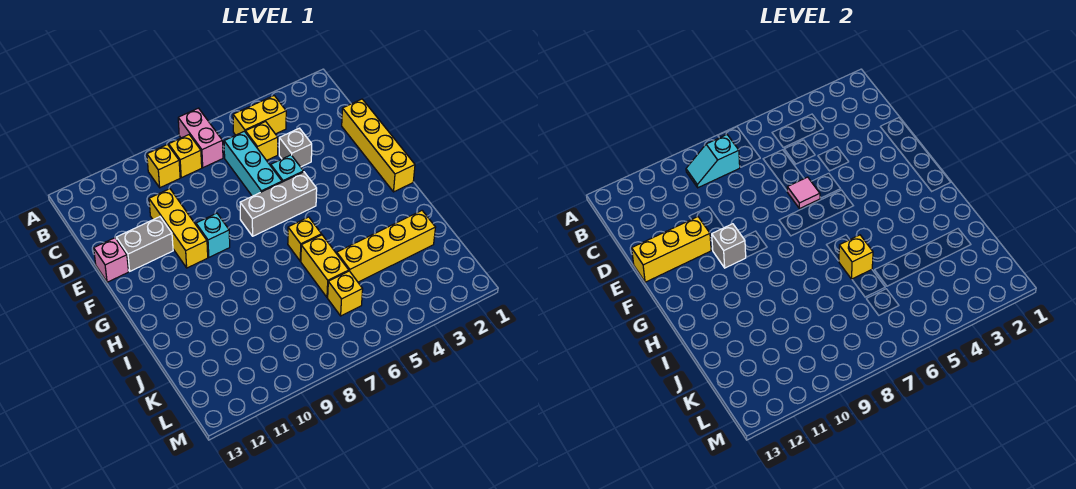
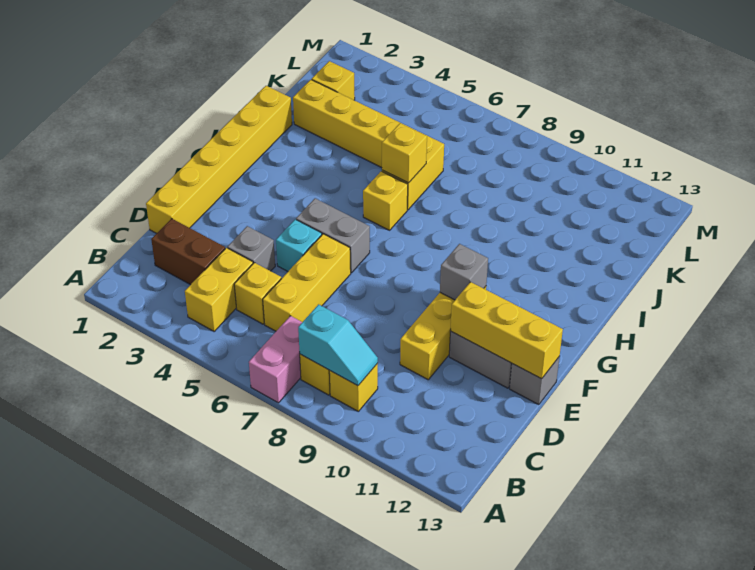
yellow brick B4:B5 level 1 -> yellow brick B4:C4 level 1
none -> brown brick C2:C3 level 1
cyan brick C6:E6 level 1 -> yellow brick C6:E6 level 1
yellow brick D1:G1 level 1 -> yellow brick D1:I1 level 1
pink tile E6 level 2 -> none
pink brick E13 level 1 -> grey brick E13 level 1
grey brick F5:F7 level 1 -> grey brick F5:F6 level 1
cyan brick F9 level 1 -> none
yellow brick K6 level 1 -> yellow brick K2 level 1

